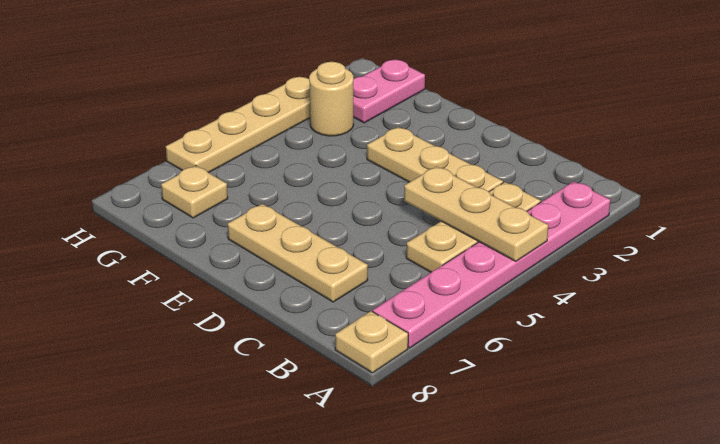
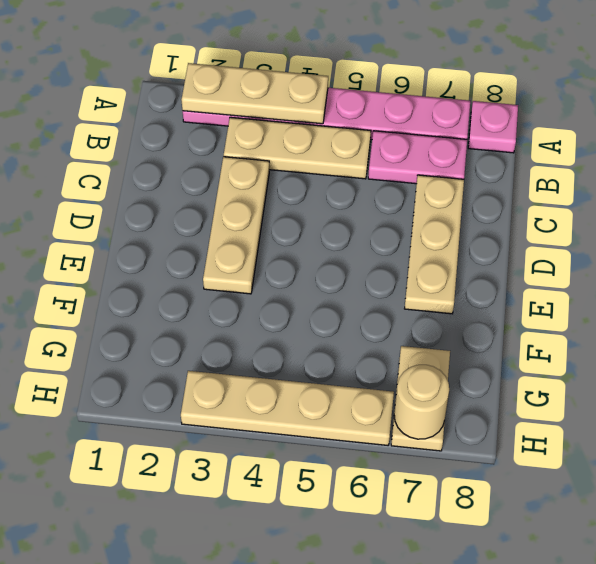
tan plate A4:C4 level 2 -> tan plate A2:A4 level 2
tan plate A8 level 1 -> pink plate A8 level 1
pink plate G1:G2 level 1 -> pink plate B6:B7 level 1
tan round brick G3 level 1 -> tan round brick H7 level 2
tan plate G7 level 1 -> tan plate G7:H7 level 1

